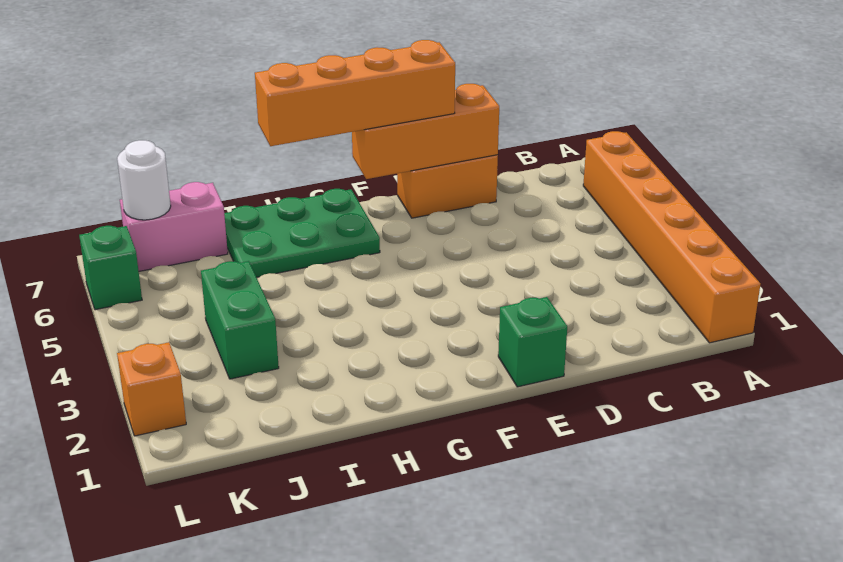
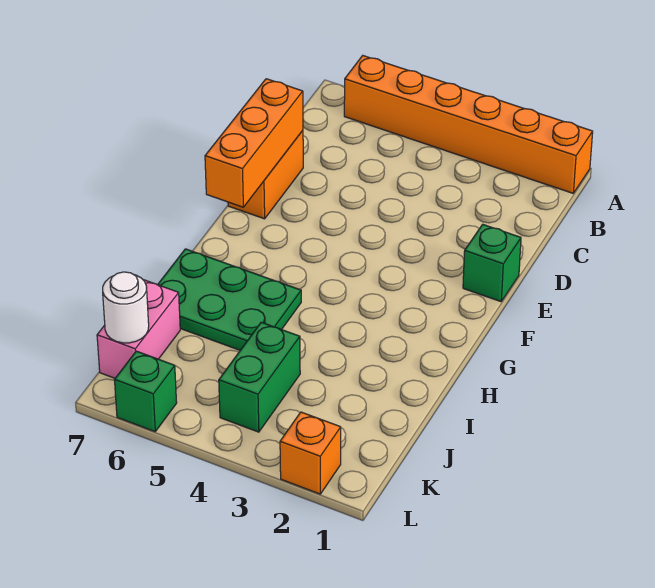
orange brick E7:H7 level 3 -> none
green plate G6:I7 level 1 -> green plate H5:I7 level 1
green brick J3:J4 level 1 -> green brick J4:K4 level 1

